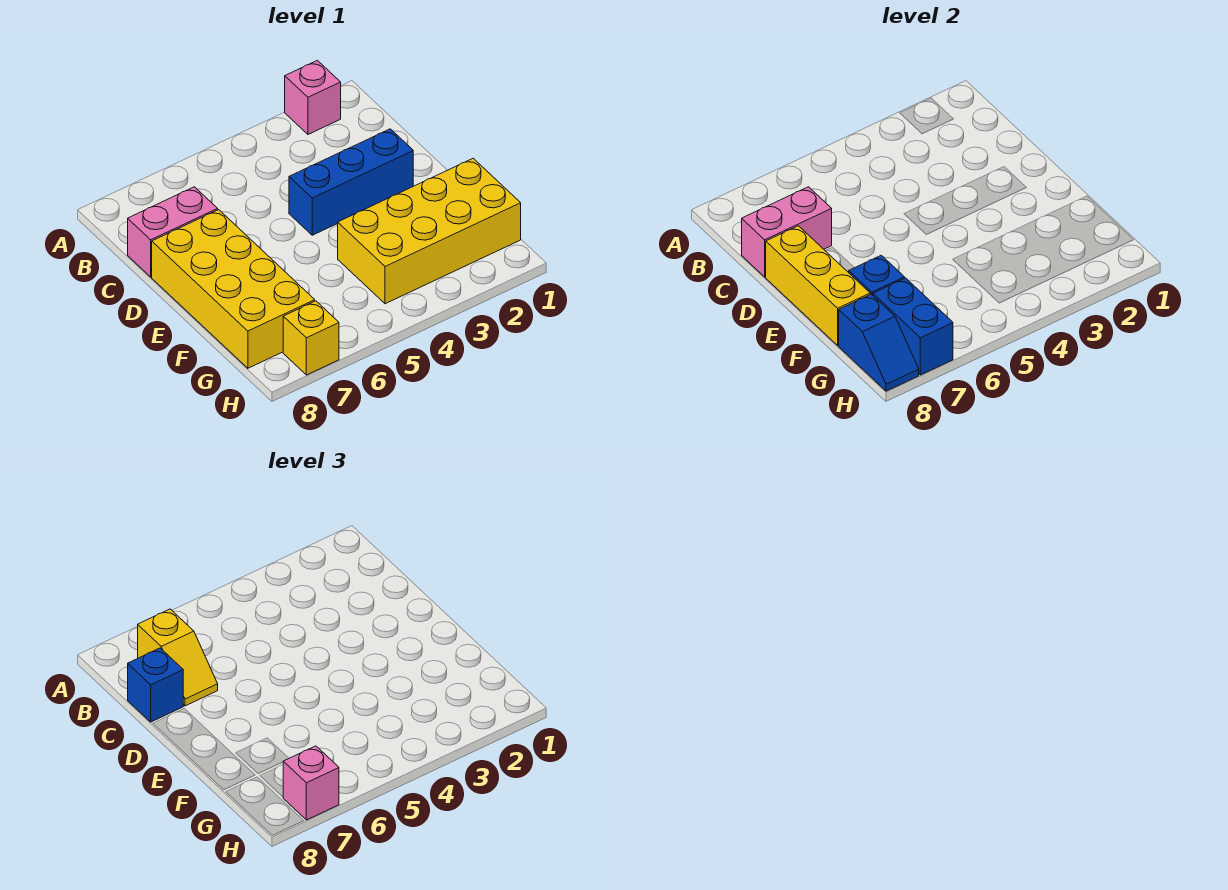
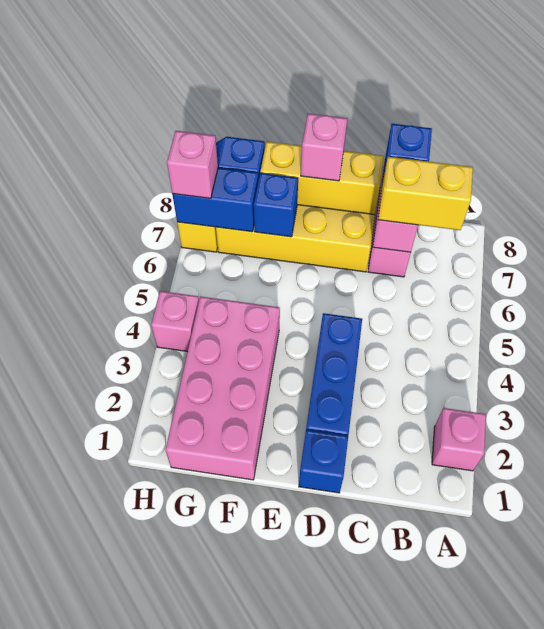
yellow slope B7:C7 level 3 top B -> yellow brick B7:C7 level 3
none -> blue brick D1 level 1
none -> pink brick E8 level 3
yellow brick F1:G4 level 1 -> pink brick F1:G4 level 1
none -> pink brick H4 level 1

